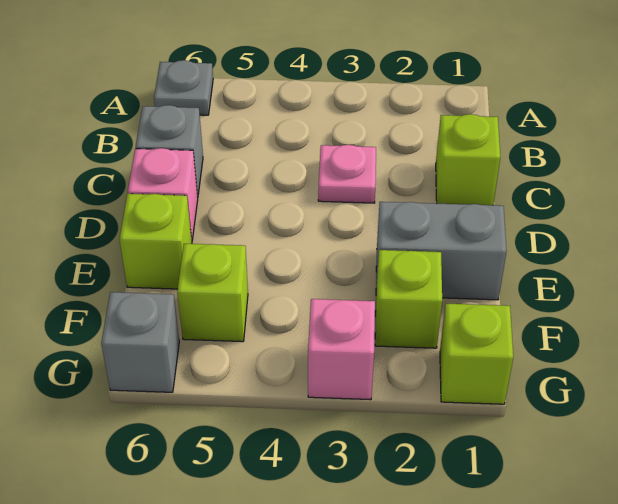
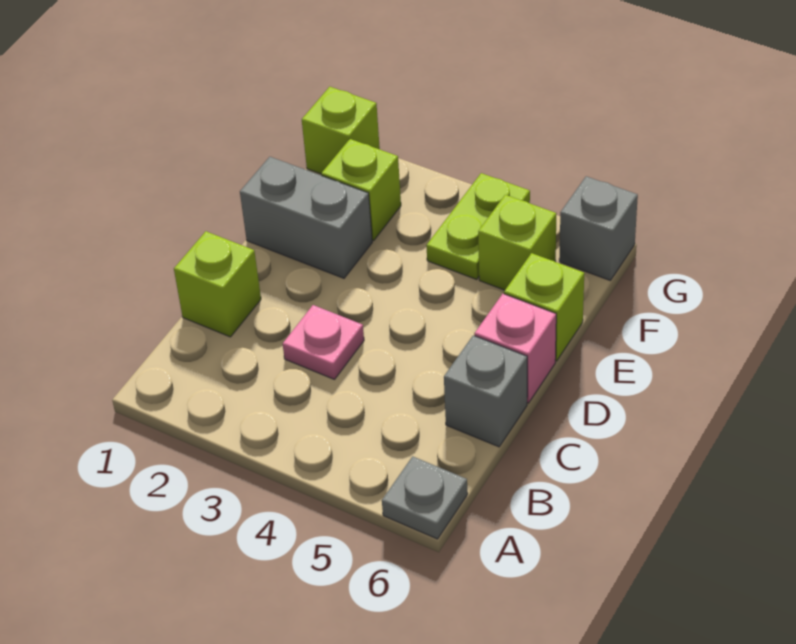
none -> lime plate F4:G4 level 1
pink brick G3 level 1 -> none

